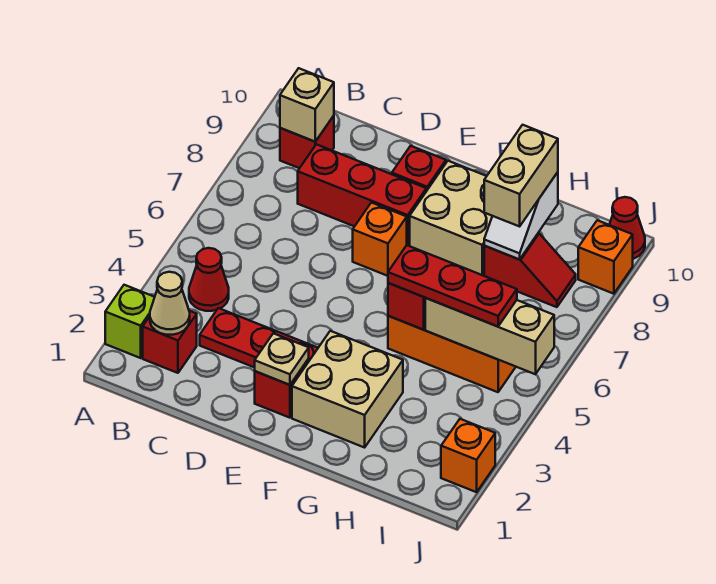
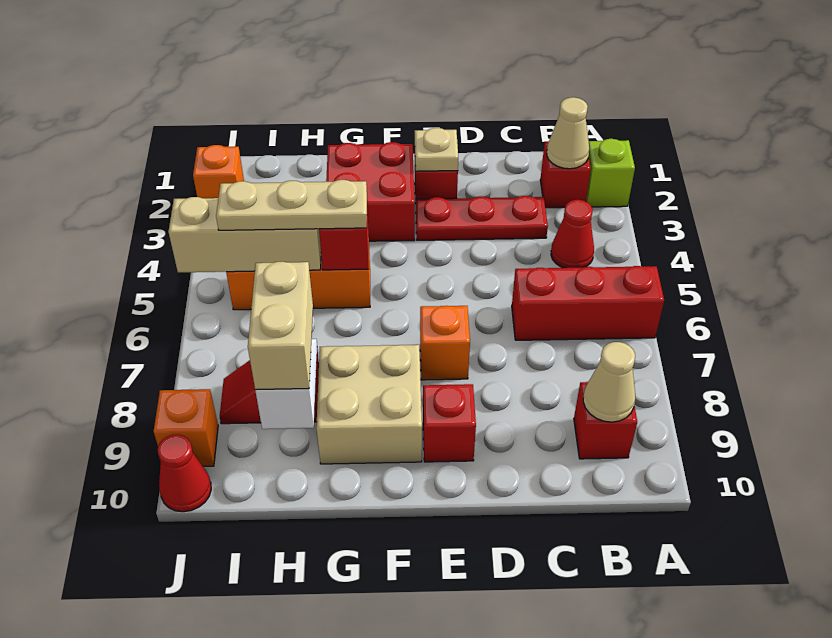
tan brick B9 level 2 -> tan cone B9 level 2
red brick C8:E8 level 1 -> red brick A6:C6 level 1
tan brick F2:G3 level 1 -> red brick F2:G3 level 1
red plate G5:I5 level 3 -> tan plate G5:I5 level 3

